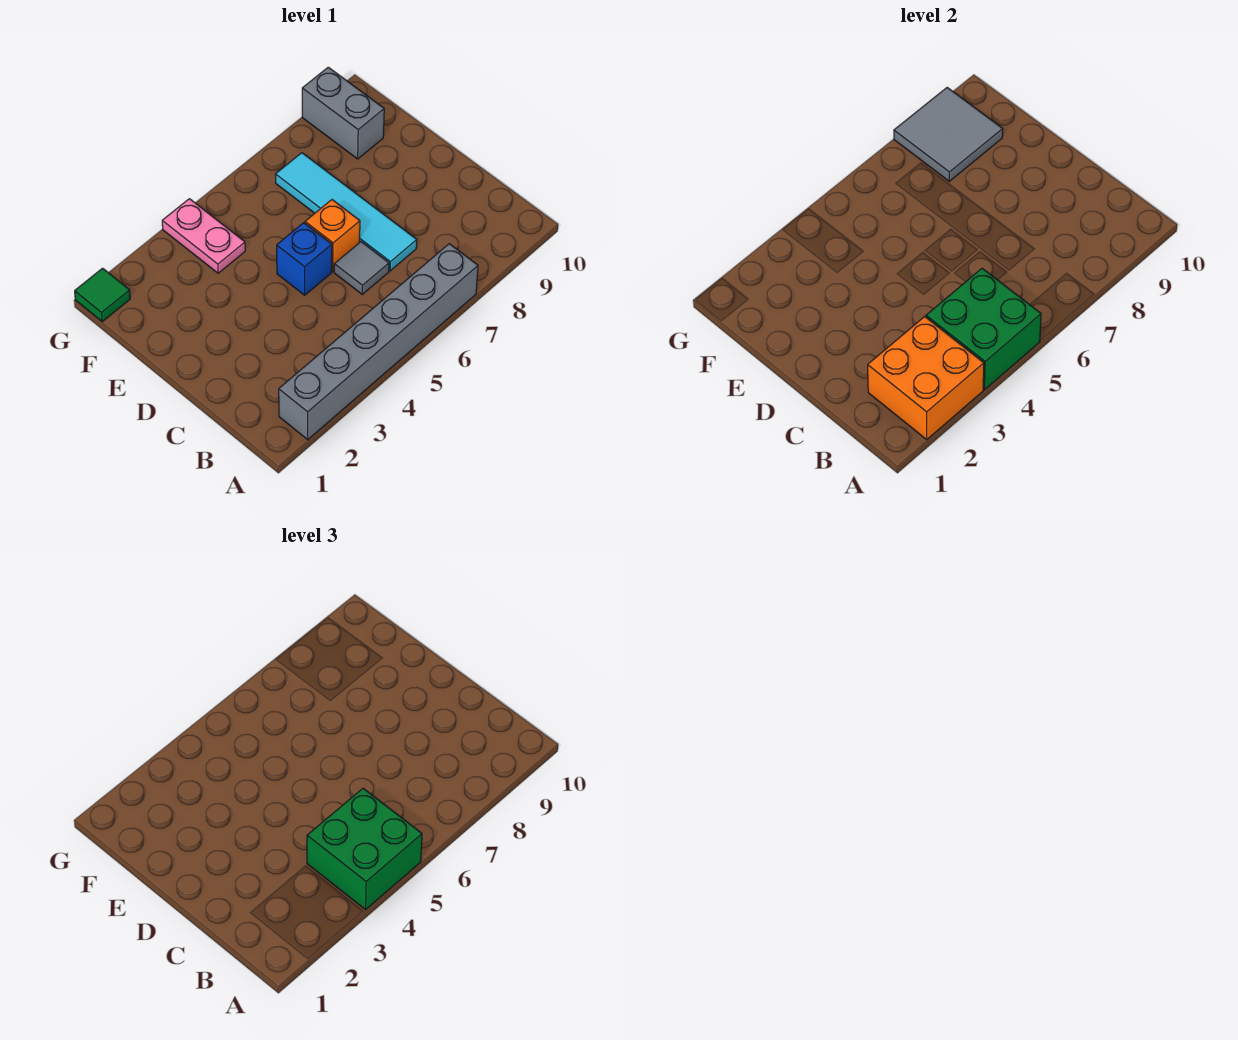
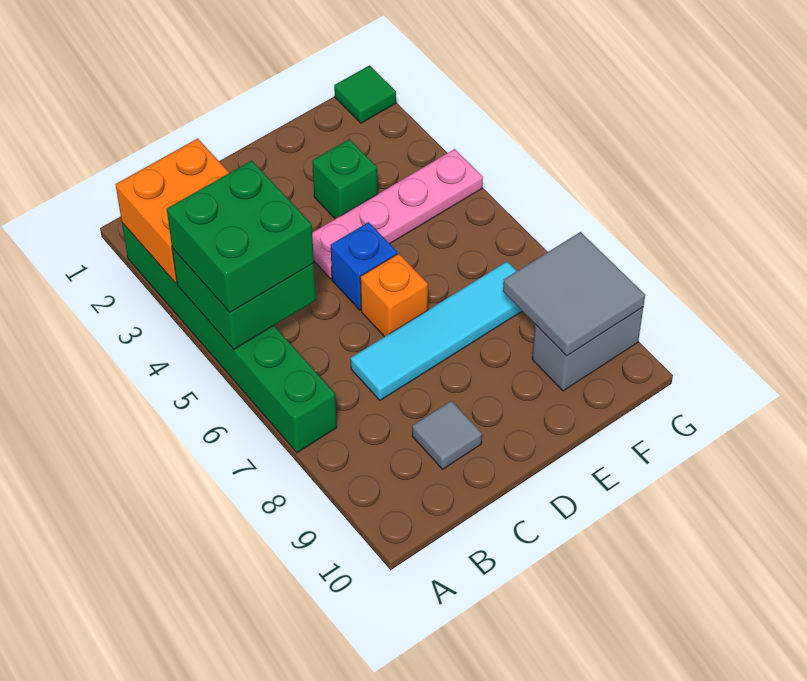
grey brick A2:A7 level 1 -> green brick A2:A7 level 1
grey tile C6 level 1 -> grey tile C9 level 1
none -> green brick E3 level 1
pink plate F4:G4 level 1 -> pink plate D4:G4 level 1

